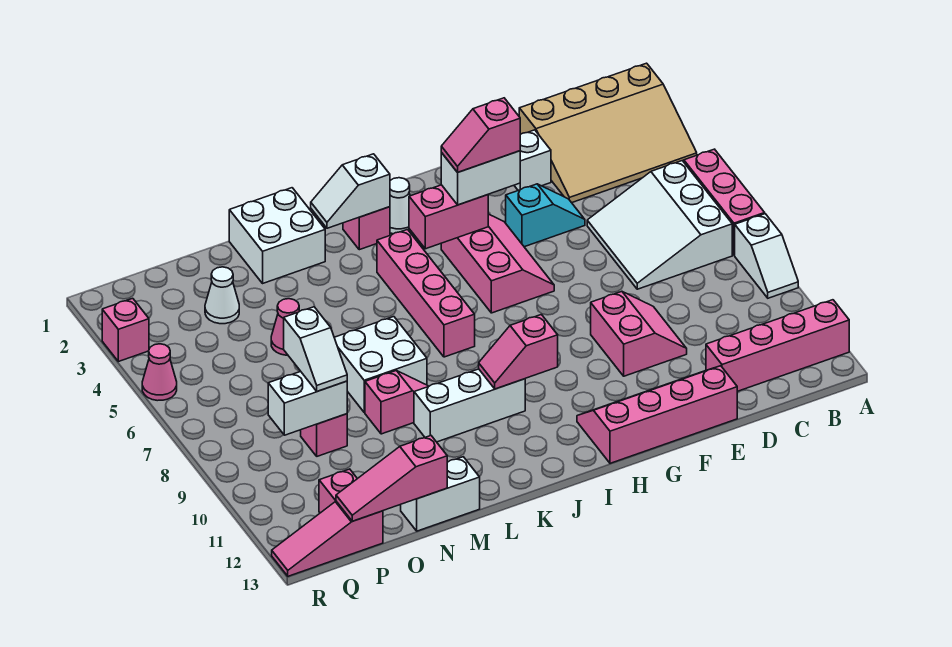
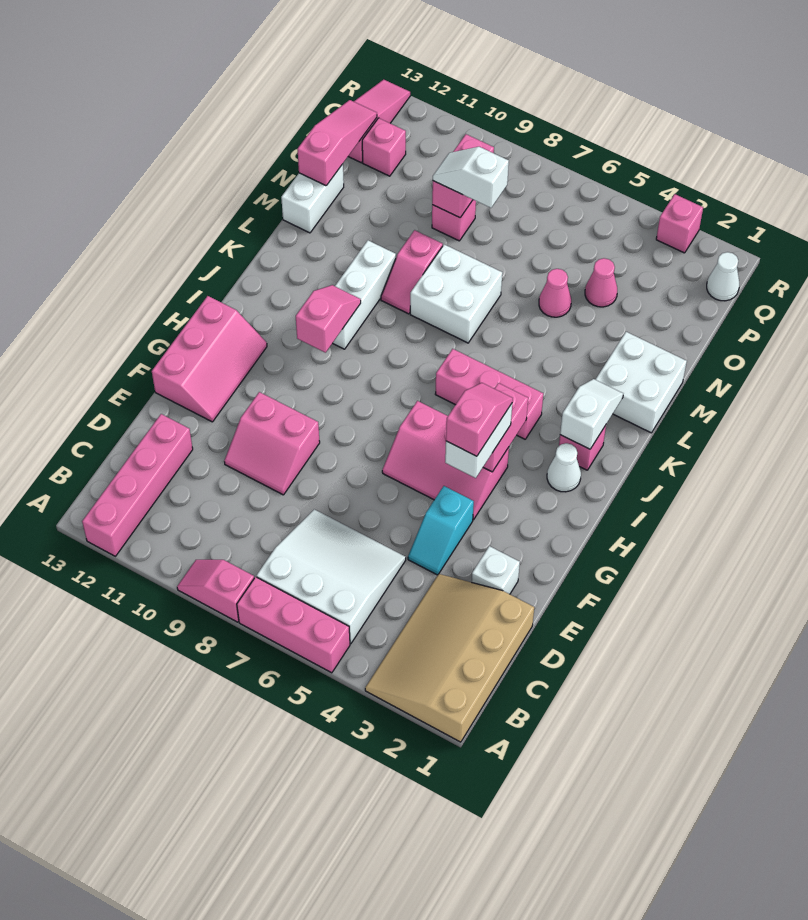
white slope A8:A9 level 1 top 8 -> pink slope A8:A9 level 1 top 8
pink slope E12:H13 level 1 top 13 -> pink slope F12:H13 level 1 top 13
pink brick J4:J7 level 1 -> pink brick J4:J6 level 1
white cone O3 level 1 -> white cone Q1 level 1
white brick O9:P9 level 2 -> pink brick O9:P9 level 2
pink cone R5 level 1 -> pink cone O4 level 1

